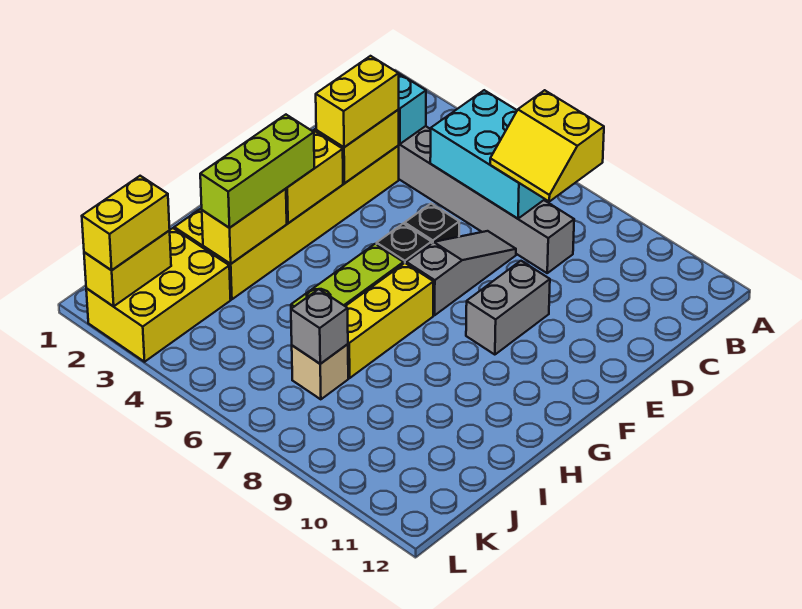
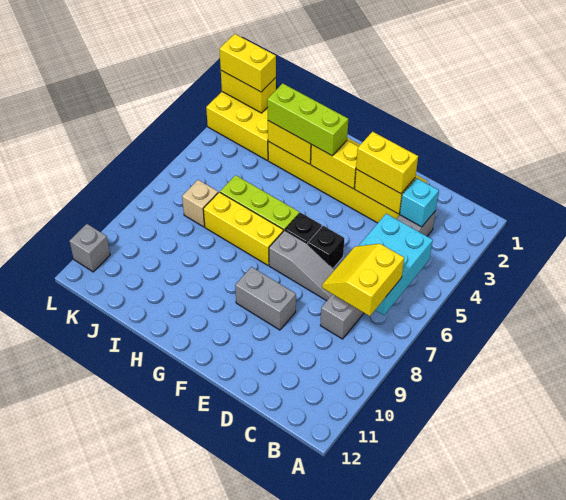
grey brick J7 level 2 -> grey brick L11 level 1

